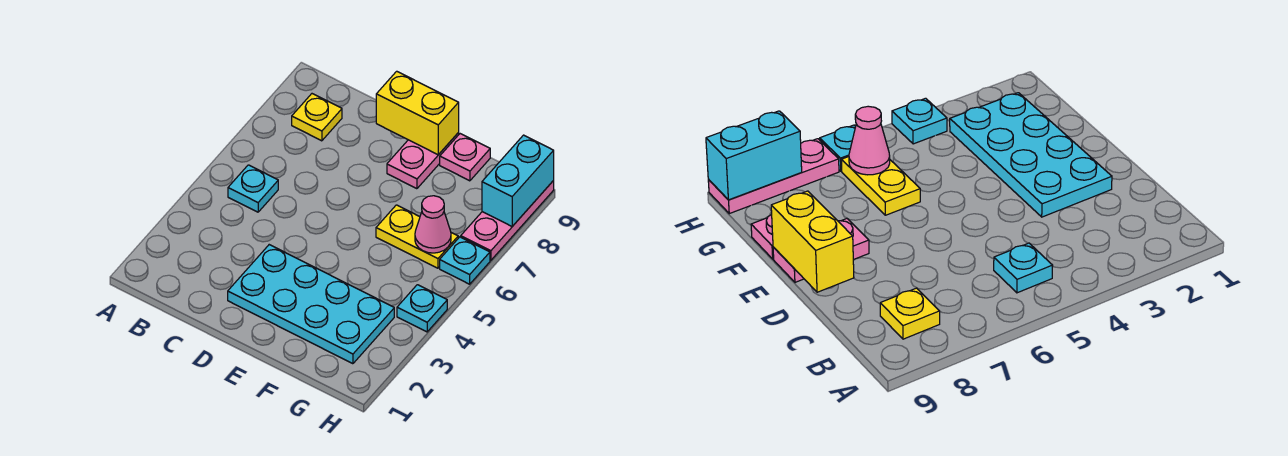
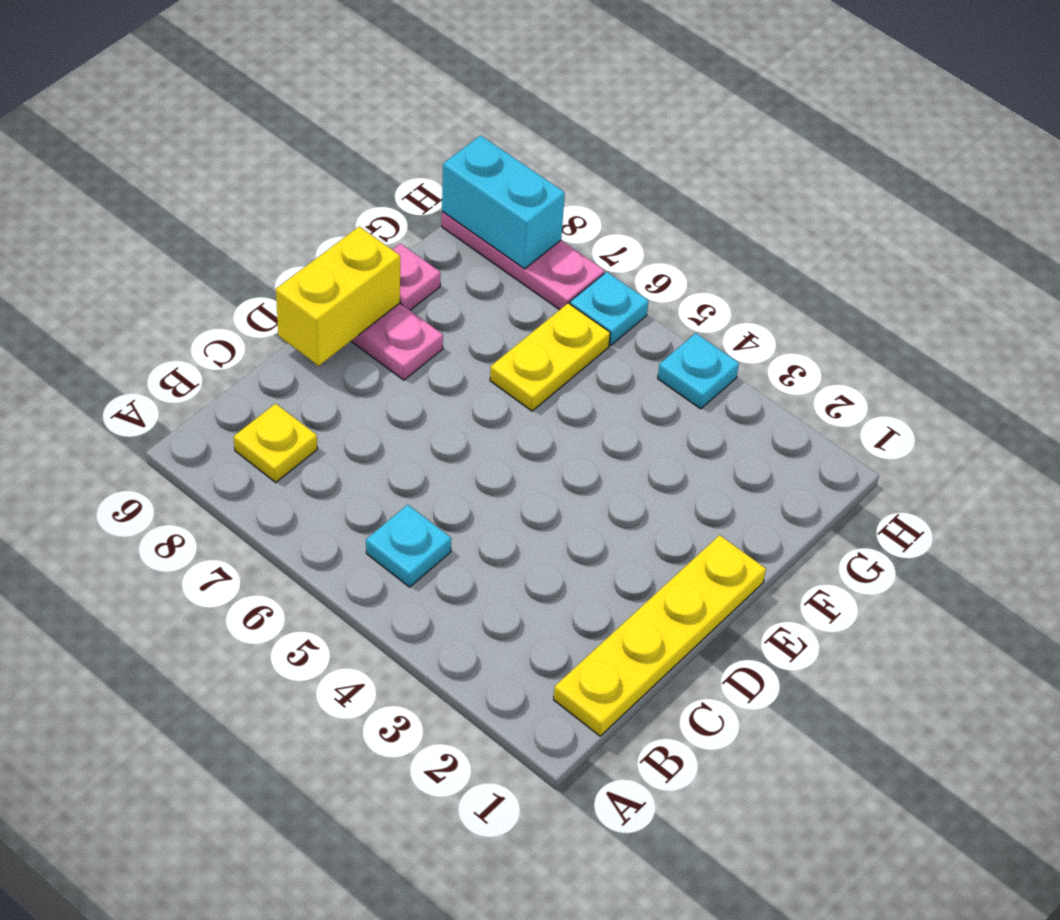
none -> yellow plate B1:E1 level 1
cyan plate D2:G3 level 1 -> none
pink cone G6 level 2 -> none

